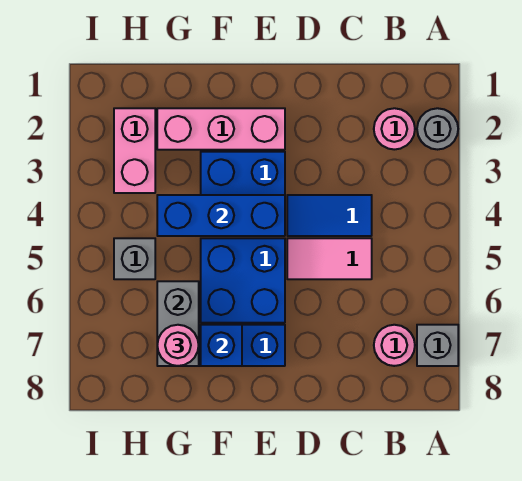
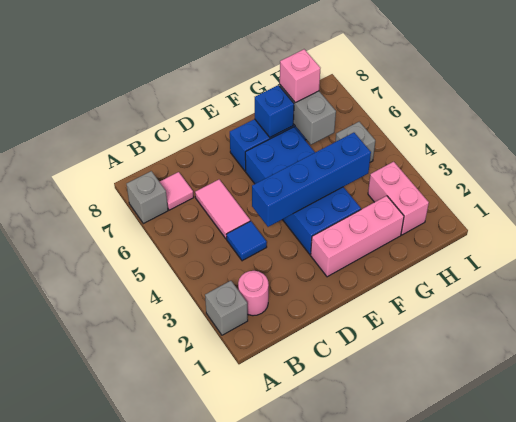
grey round brick A2 level 1 -> grey brick A2 level 1
pink round brick B7 level 1 -> pink tile B7 level 1
blue tile C4:D4 level 1 -> blue tile C4 level 1
pink tile C5:D5 level 1 -> pink tile C5:C6 level 1
blue brick E4:G4 level 2 -> blue brick D4:G4 level 2
pink round brick G7 level 3 -> pink brick G7 level 3

